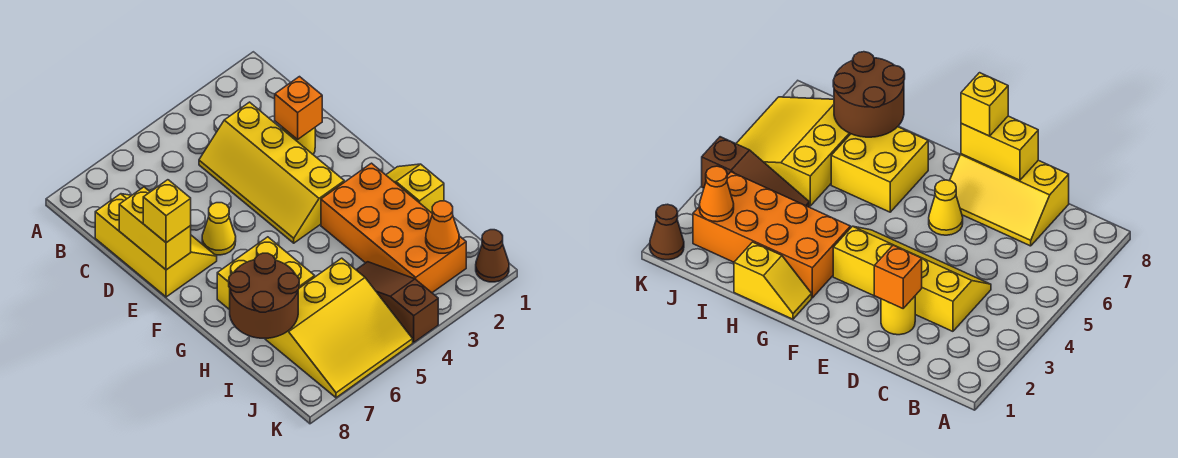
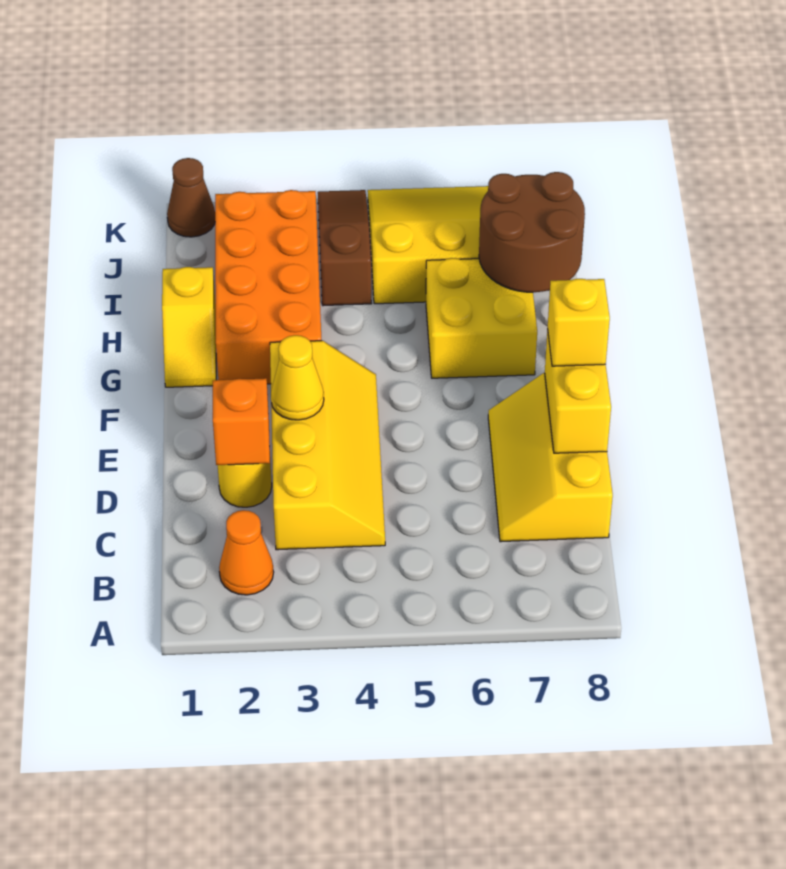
yellow cone E6 level 1 -> yellow cone E3 level 2
brown slope I4:K4 level 1 top K -> brown slope I4:K4 level 1 top I
orange cone J2 level 2 -> orange cone B2 level 1

